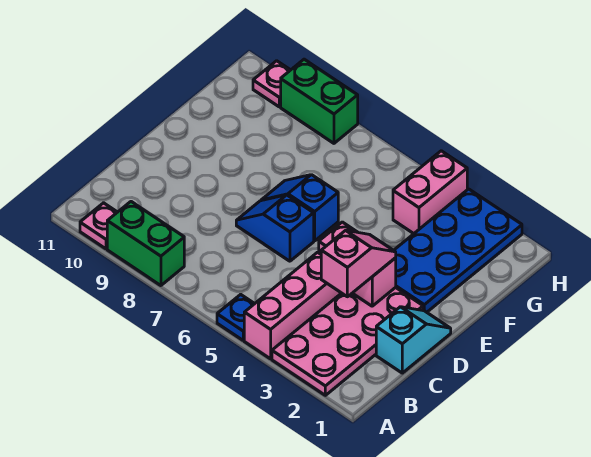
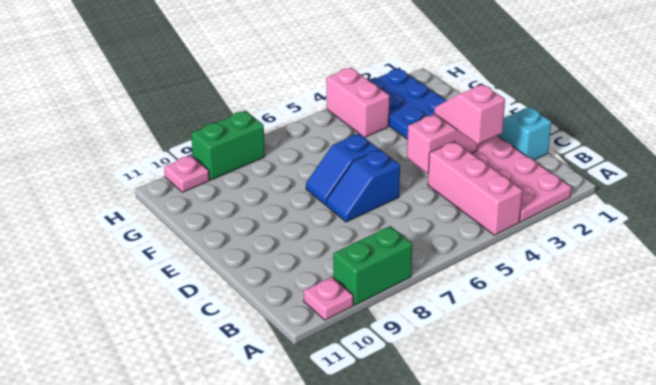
blue plate A5 level 1 -> none

